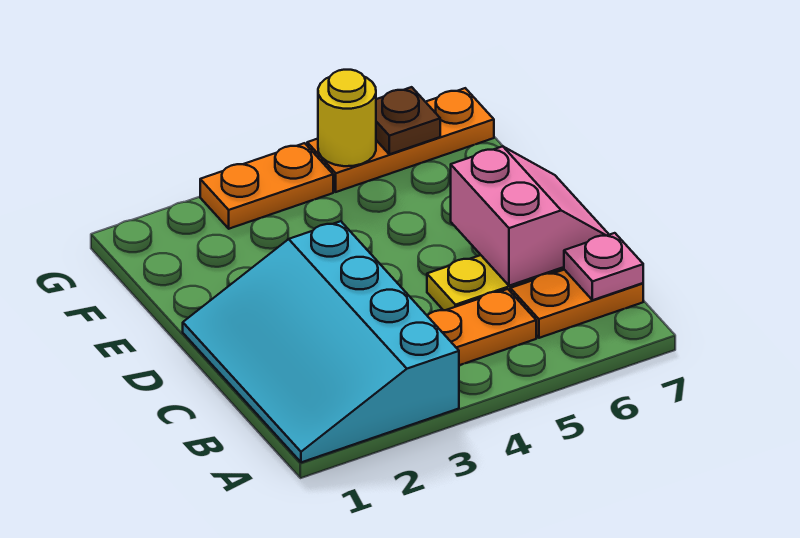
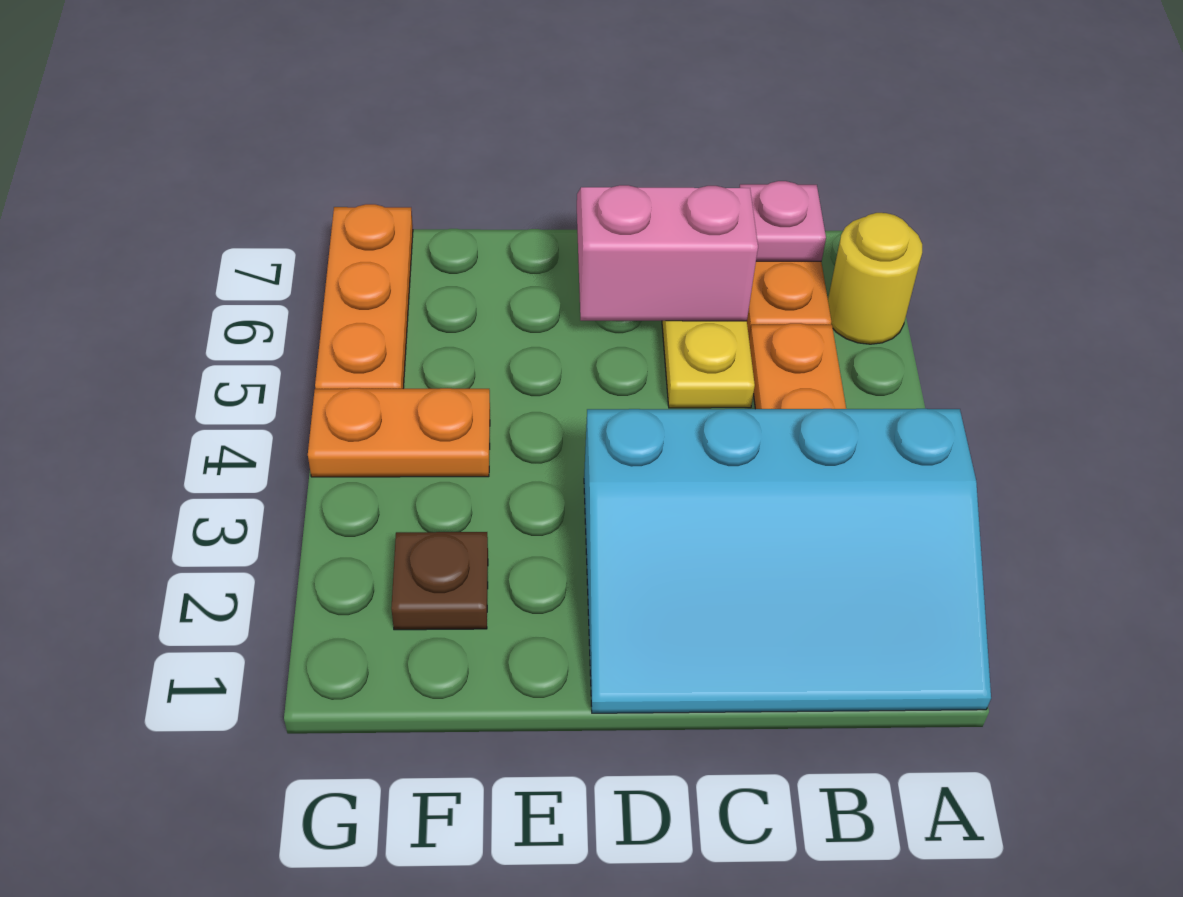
orange plate G3:G4 level 1 -> orange plate F4:G4 level 1
yellow round brick G5 level 2 -> yellow round brick A6 level 1
brown plate G6 level 2 -> brown plate F2 level 1

